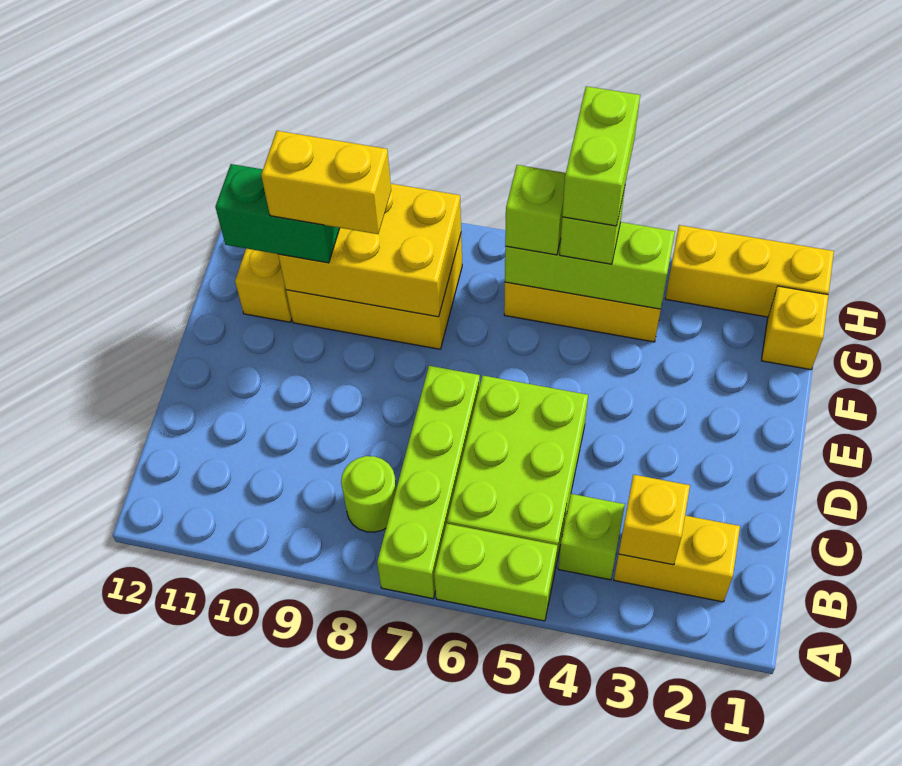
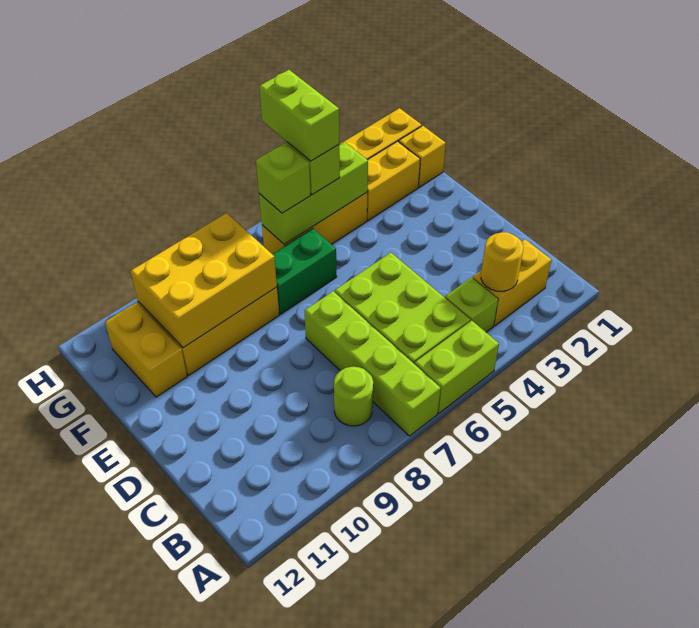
yellow brick B3 level 2 -> yellow round brick B3 level 2
yellow brick F9:F10 level 4 -> yellow brick G2:G3 level 1
green brick F10:F11 level 3 -> green brick F6:F7 level 1

